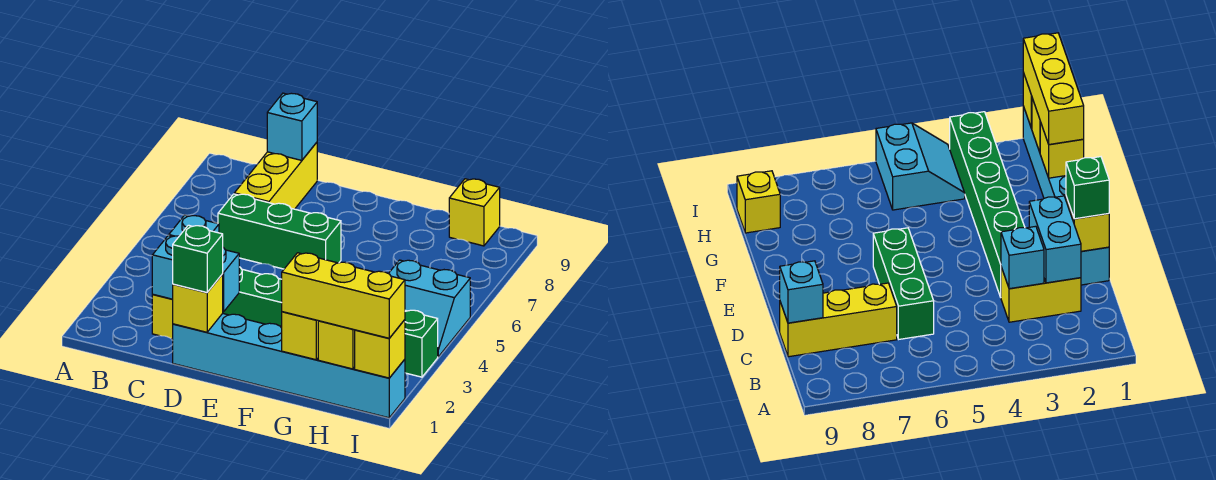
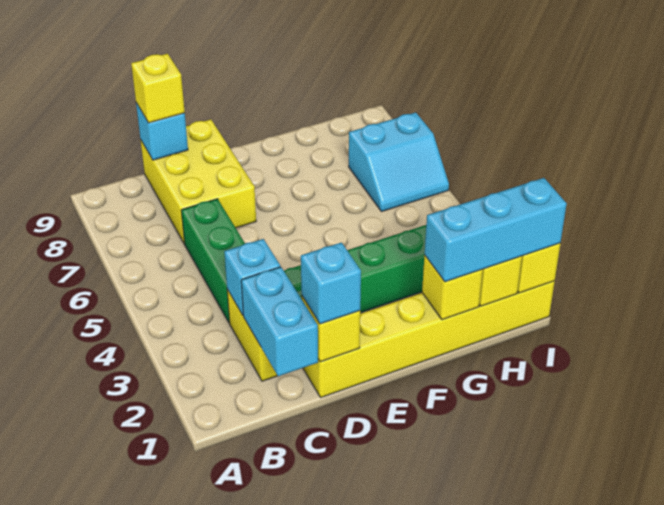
cyan brick C2:D2 level 2 -> cyan brick C1:C2 level 2
green brick C6:E6 level 1 -> green brick C4:C6 level 1
yellow brick C7:C9 level 1 -> yellow brick C7:D9 level 1
cyan brick D1:I1 level 1 -> yellow brick D1:I1 level 1
green brick D1 level 3 -> cyan brick D1 level 3
yellow brick G1:I1 level 3 -> cyan brick G1:I1 level 3
cyan slope H4:I5 level 1 top 5 -> cyan slope H6:I7 level 1 top 7
yellow brick H9 level 1 -> yellow brick C9 level 3

